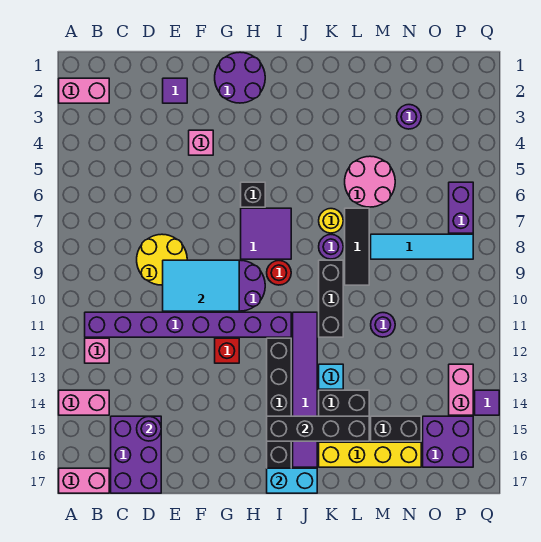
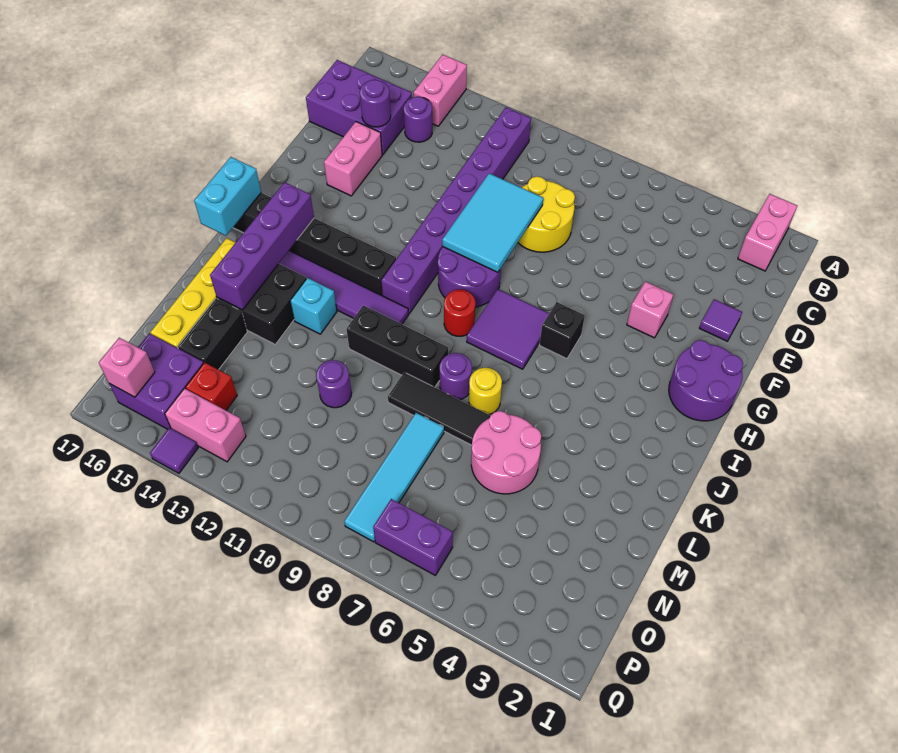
pink brick A17:B17 level 1 -> pink brick E15:F15 level 1
pink brick B12 level 1 -> pink brick P16 level 2
red brick G12 level 1 -> red brick O14 level 1
black brick I15:L15 level 2 -> purple brick I15:L15 level 2
purple round brick N3 level 1 -> purple round brick C14 level 1

